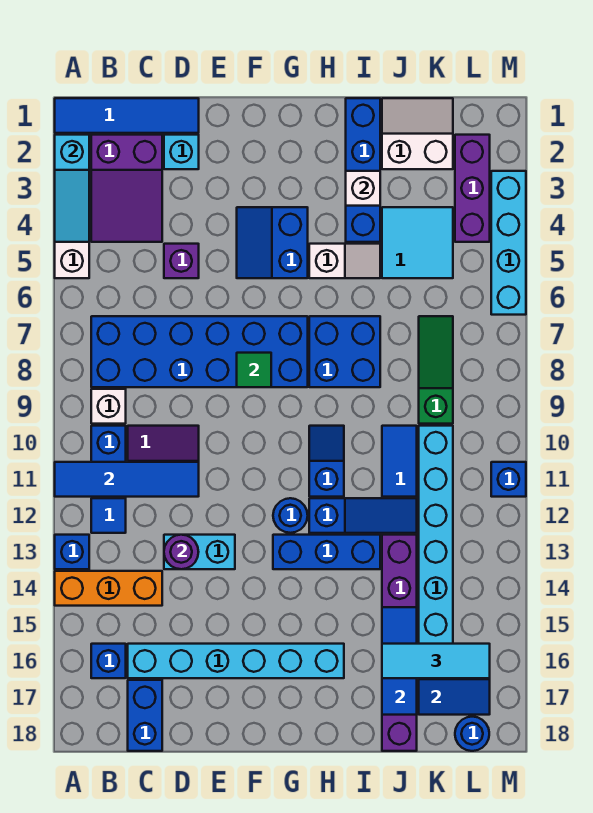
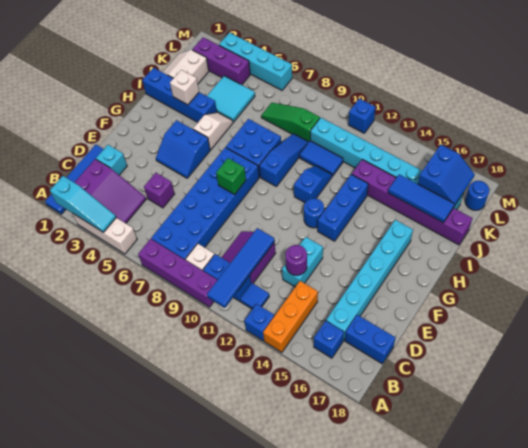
none -> purple brick A7:A10 level 1
green tile F8 level 2 -> green brick F8 level 2
blue slope H10:H11 level 1 top 11 -> blue slope H11:I11 level 1 top H
blue slope H12:J12 level 1 top H -> blue slope H9:J9 level 1 top H
cyan tile J16:L16 level 3 -> none

